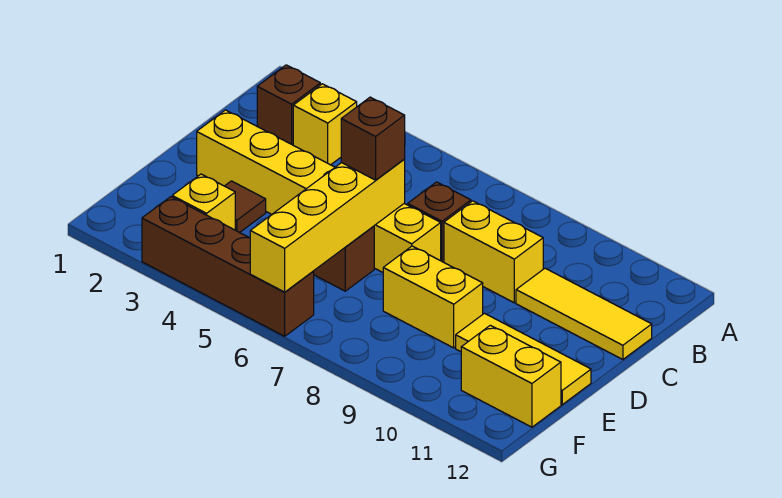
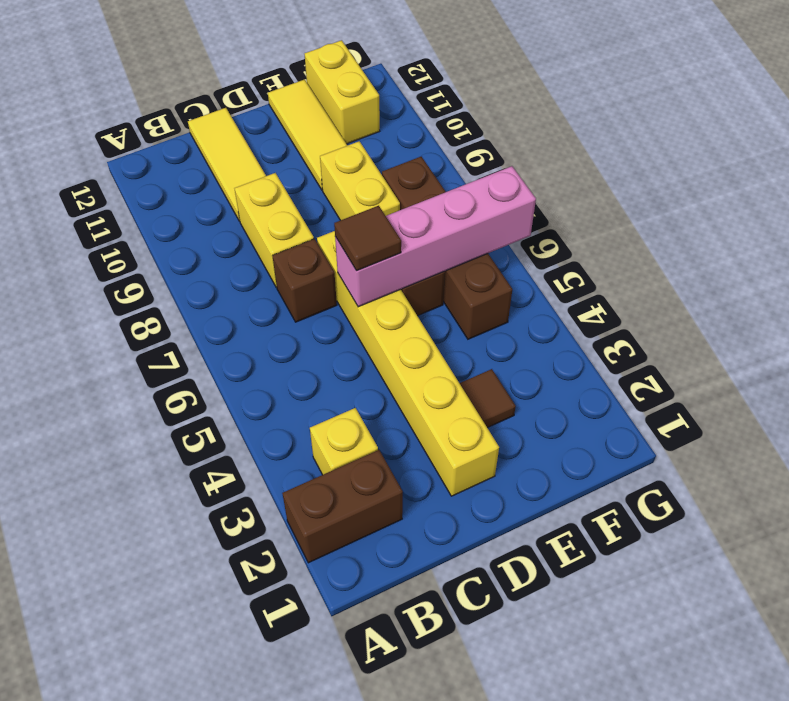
brown brick B2 level 1 -> brown brick A2:B2 level 1
yellow brick D6:G6 level 2 -> pink brick D6:G6 level 2
brown brick D6 level 3 -> brown tile D6 level 3
yellow brick F3 level 1 -> none
brown brick G3:G6 level 1 -> brown brick F5:F8 level 1

